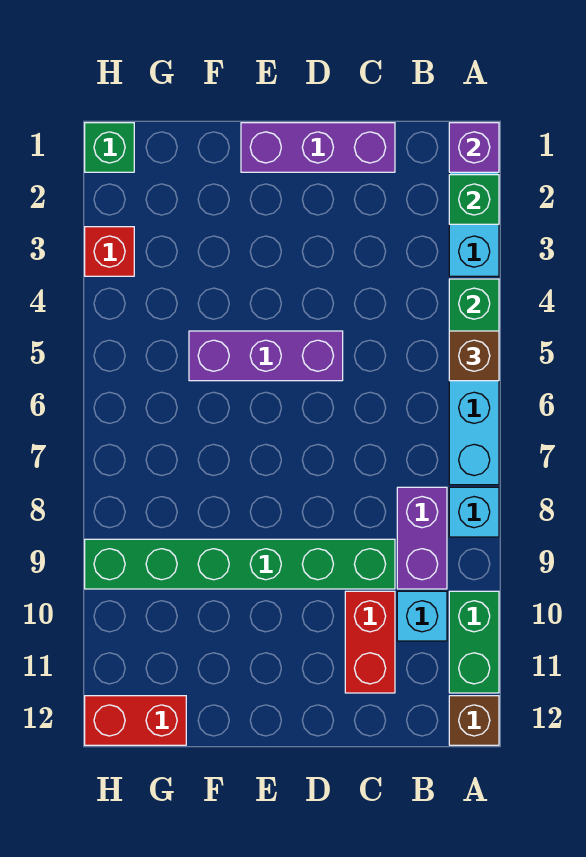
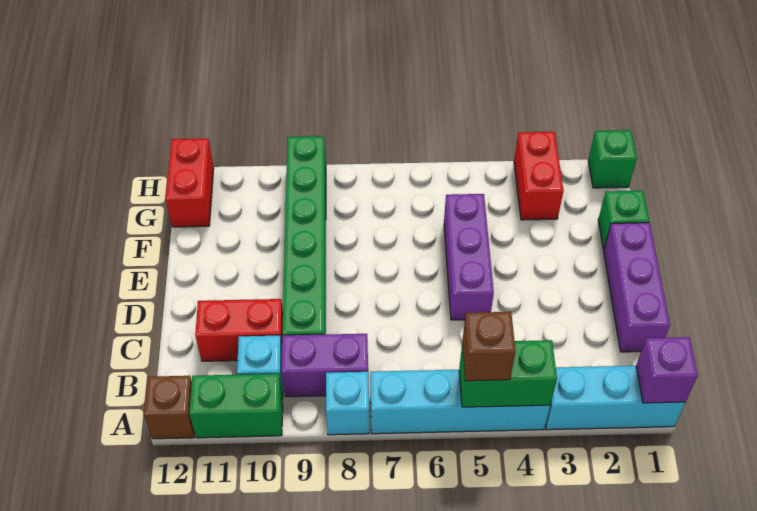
green brick A2 level 2 -> green brick F1 level 1
red brick H3 level 1 -> red brick G3:H3 level 1

